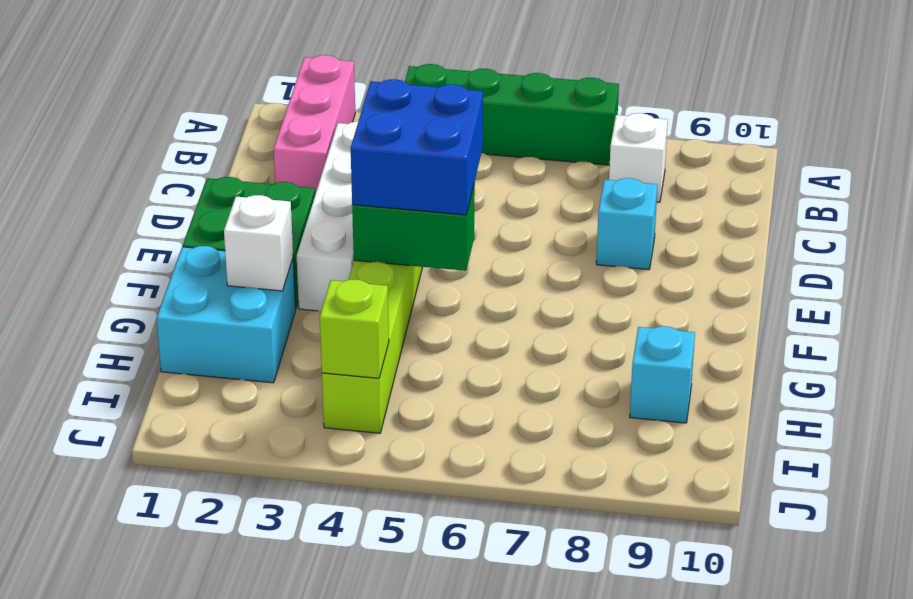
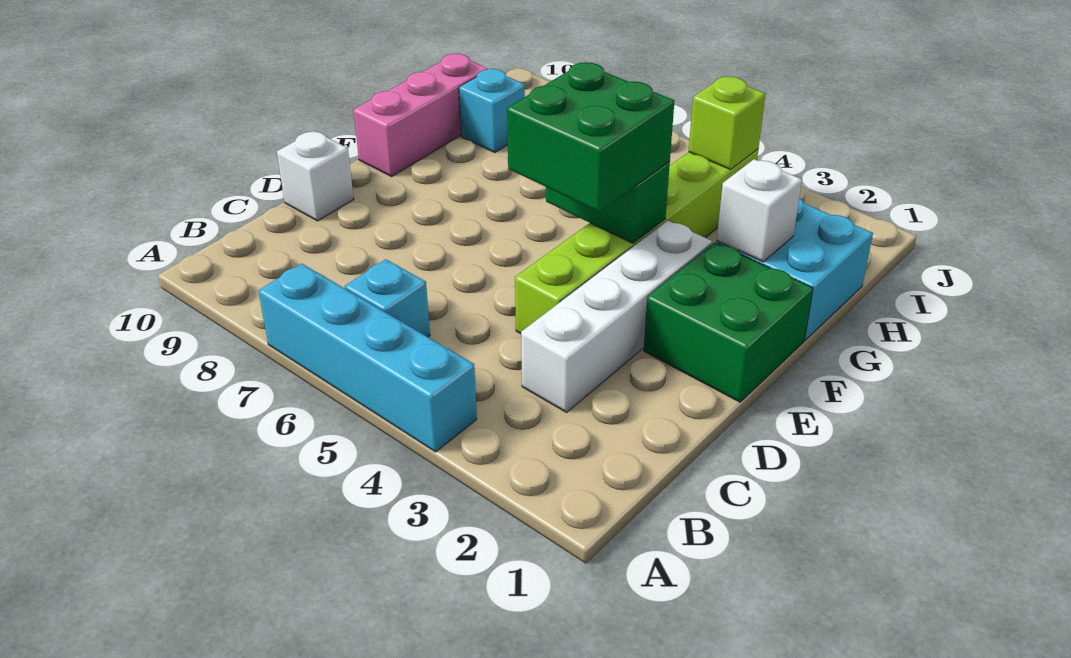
pink brick A2:C2 level 1 -> pink brick F10:H10 level 1
green brick A4:A7 level 1 -> cyan brick A4:A7 level 1
white brick B8 level 1 -> white brick D10 level 1
cyan brick D8 level 1 -> cyan brick B6 level 1
blue brick E4:F5 level 3 -> green brick E4:F5 level 3

